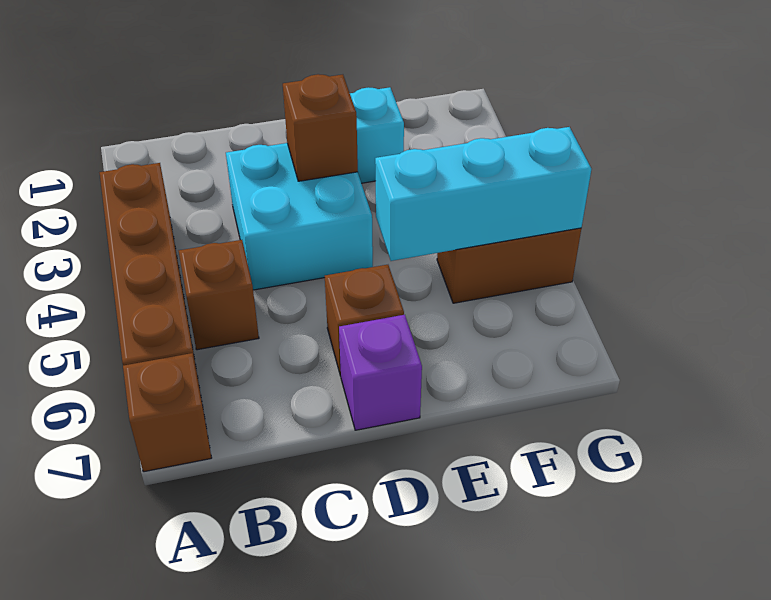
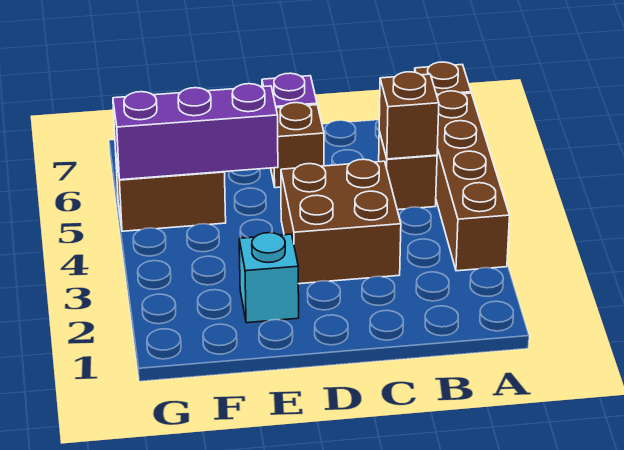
cyan brick C3:D4 level 1 -> brown brick C3:D4 level 1
brown brick D3 level 2 -> brown brick B5 level 2
cyan brick E5:G5 level 2 -> purple brick E5:G5 level 2

